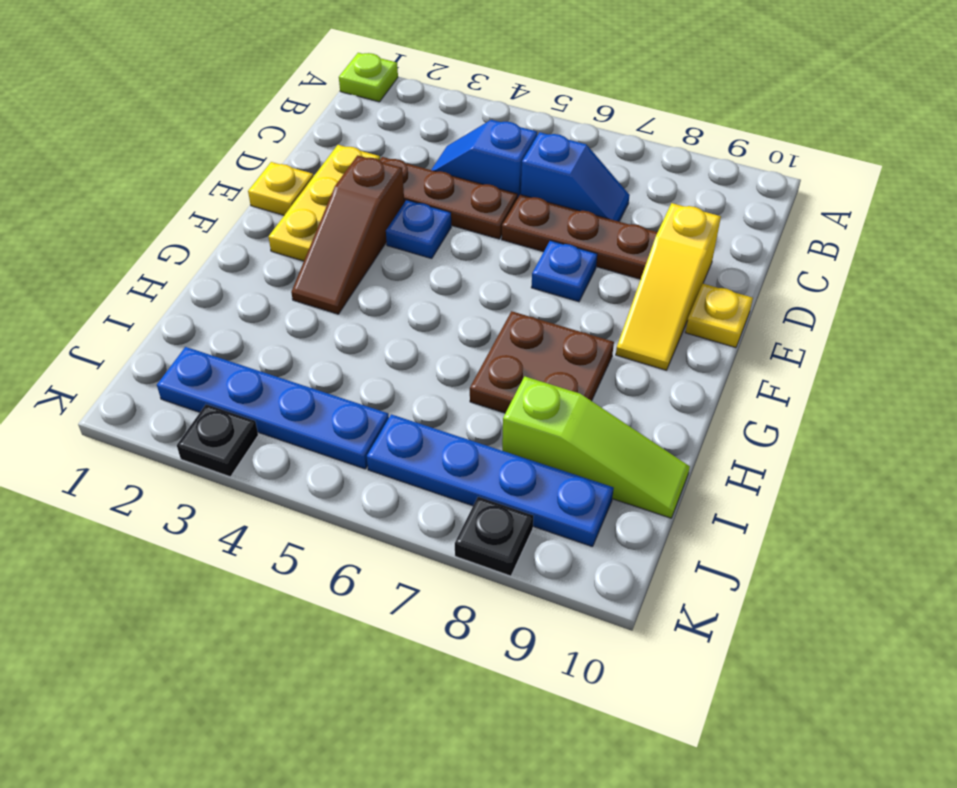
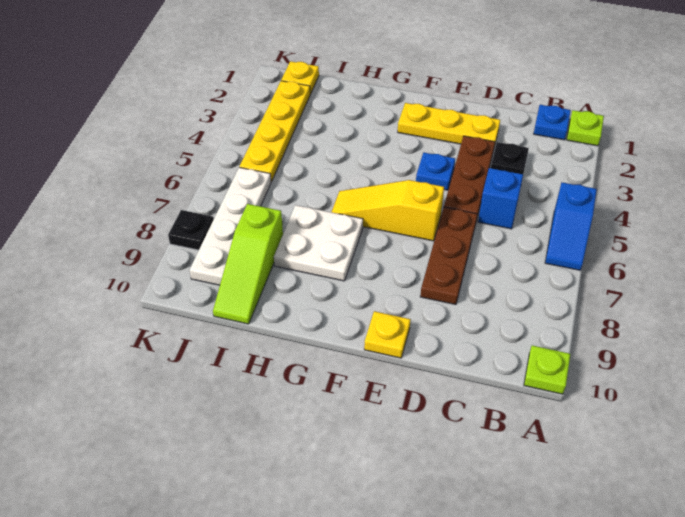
none -> lime plate A10 level 1
blue slope C6:C7 level 1 top 6 -> blue slope A5:A6 level 1 top 5
yellow slope D9:F9 level 1 top D -> yellow slope E6:G6 level 1 top E
yellow plate E1 level 1 -> yellow plate J1 level 1
brown slope E3:G3 level 1 top E -> none
blue plate E7 level 1 -> blue plate B1 level 1
brown plate G7:H8 level 1 -> white plate G7:H8 level 1
blue plate J2:J5 level 1 -> yellow plate J2:J5 level 1
blue plate J6:J9 level 1 -> white plate J6:J9 level 1
black plate K3 level 1 -> black plate C3 level 1

